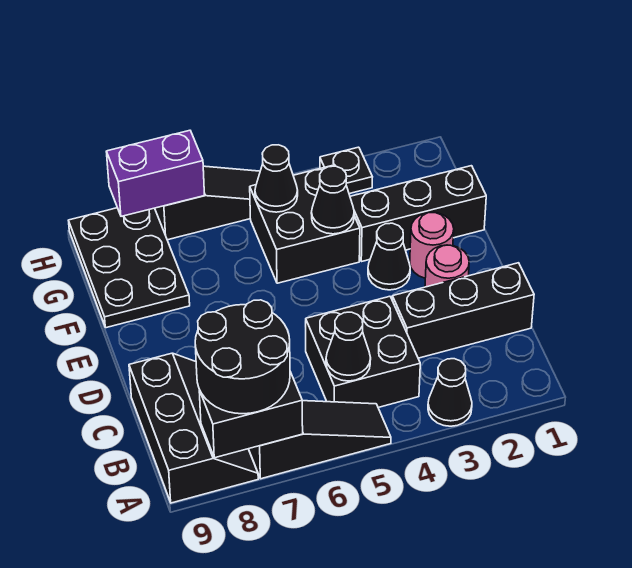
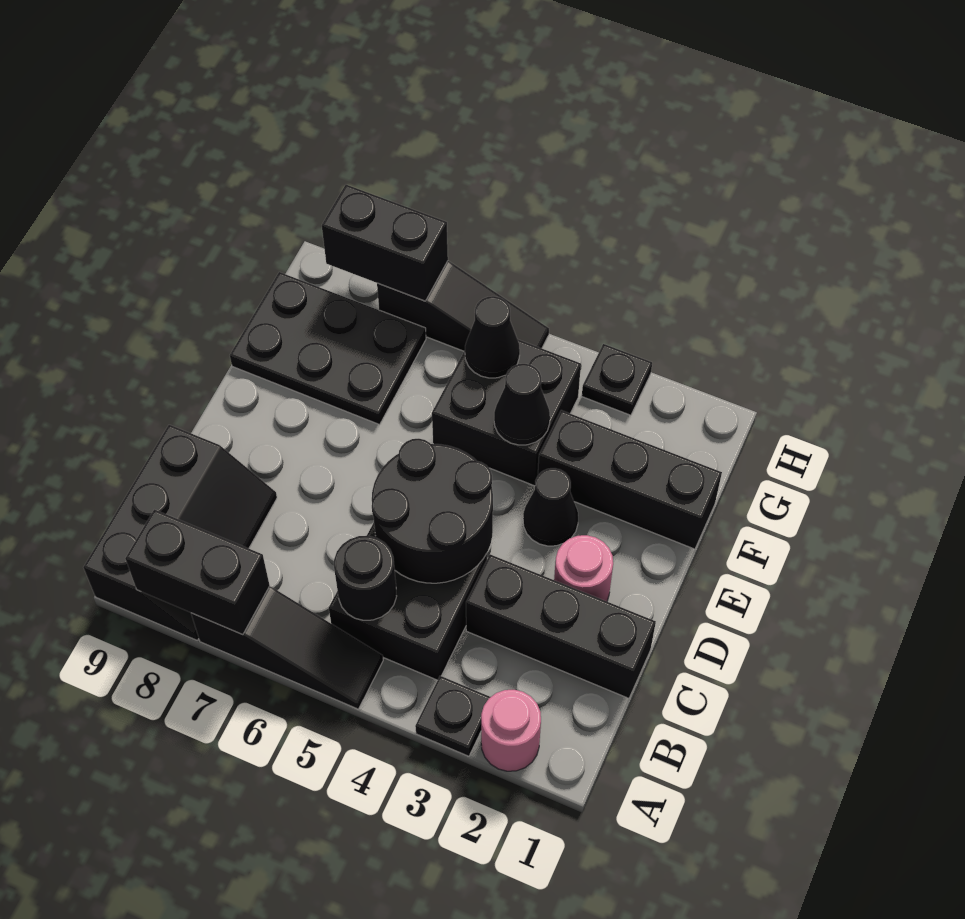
black cone A3 level 1 -> black plate A3 level 1
black round brick A7:B8 level 3 -> black round brick C4:D5 level 2
black cone B5 level 2 -> black round brick B5 level 2
pink round brick E2 level 1 -> pink round brick A2 level 1
black plate F8:H9 level 1 -> black plate F7:G9 level 1
purple brick H7:H8 level 2 -> black brick H7:H8 level 2

